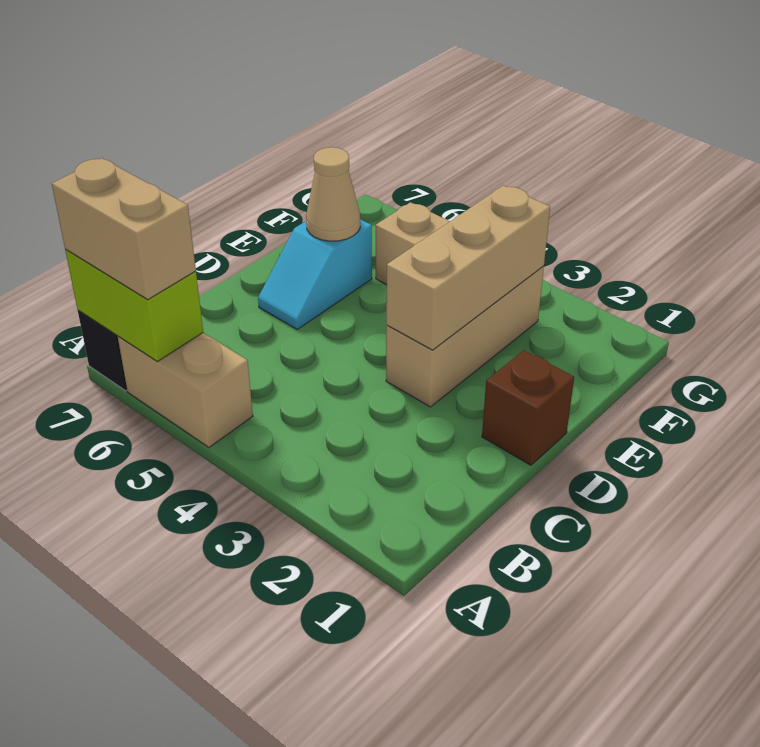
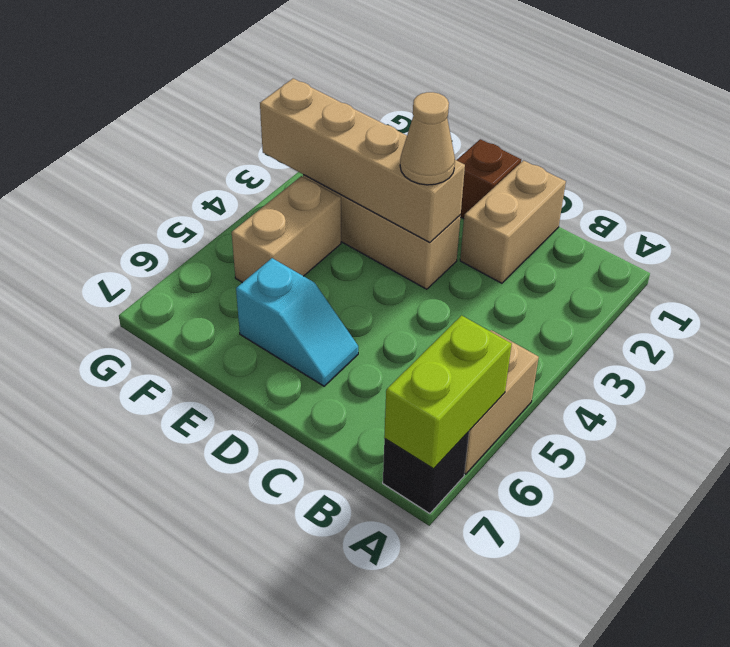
tan brick A6:A7 level 3 -> tan brick C1:C2 level 1
tan brick D3:F3 level 2 -> tan brick D3:G3 level 2
tan cone E6 level 2 -> tan cone D3 level 3

